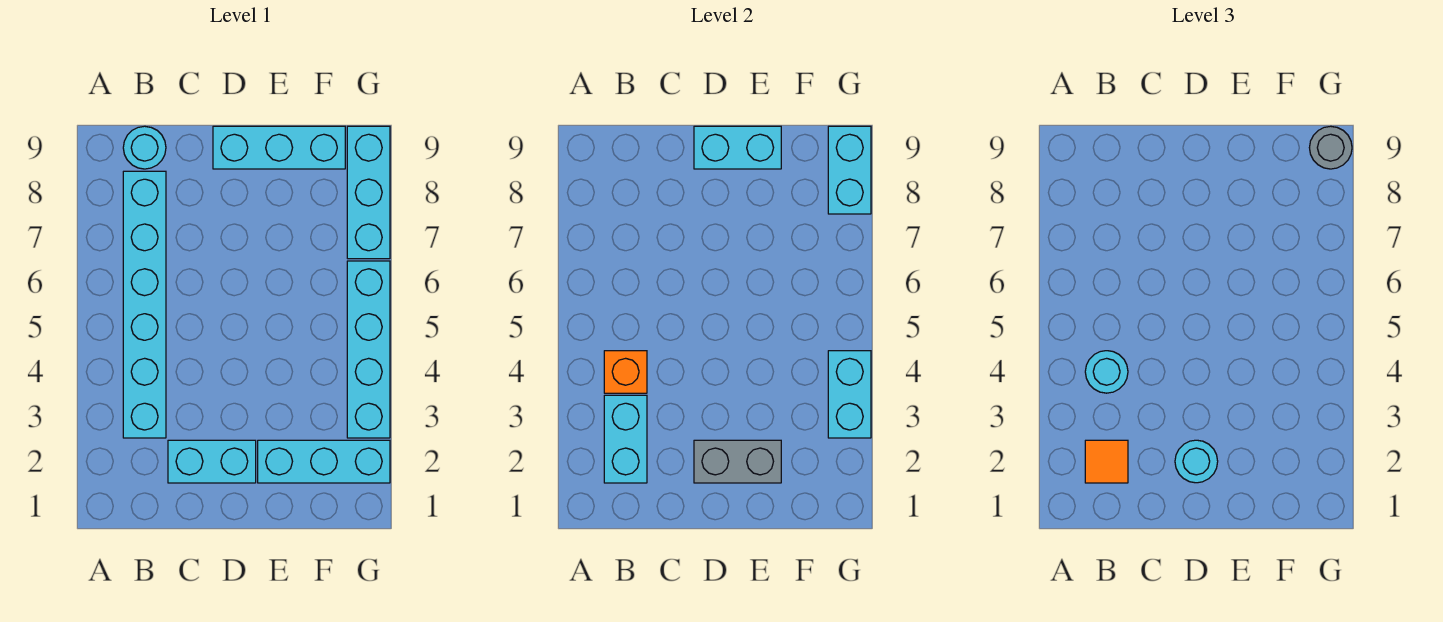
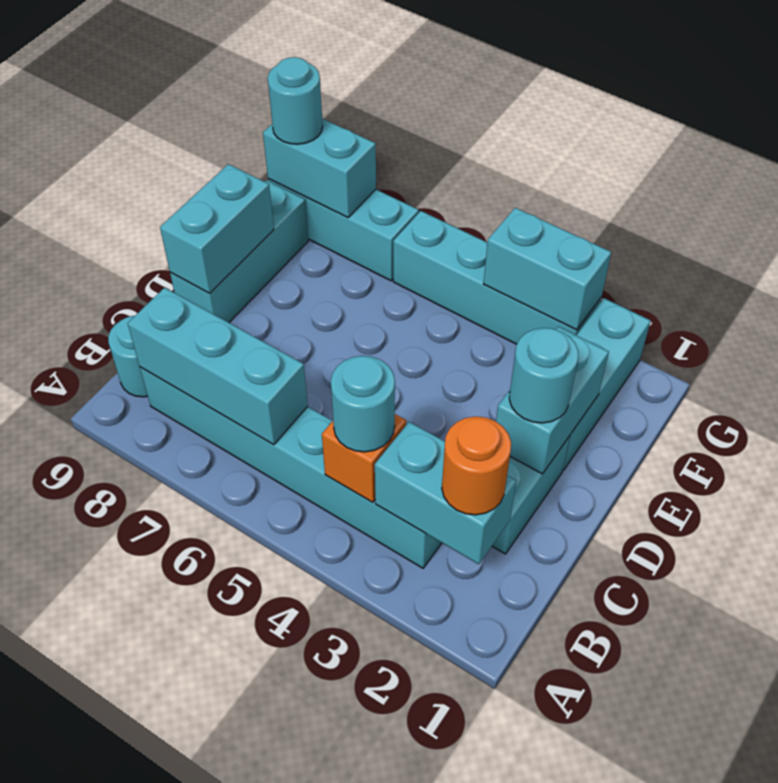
orange tile B2 level 3 -> orange round brick B2 level 3
none -> cyan brick B6:B8 level 2
grey brick D2:E2 level 2 -> cyan brick D2:E2 level 2
grey round brick G9 level 3 -> cyan round brick G9 level 3

